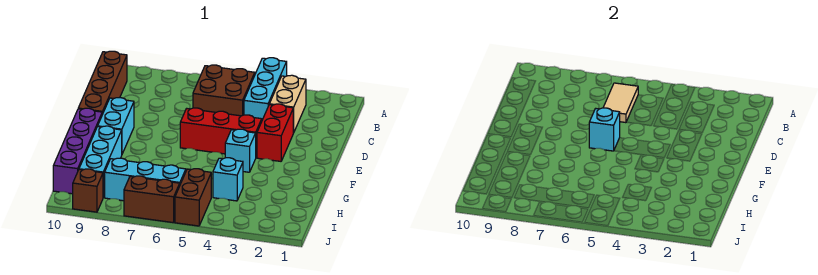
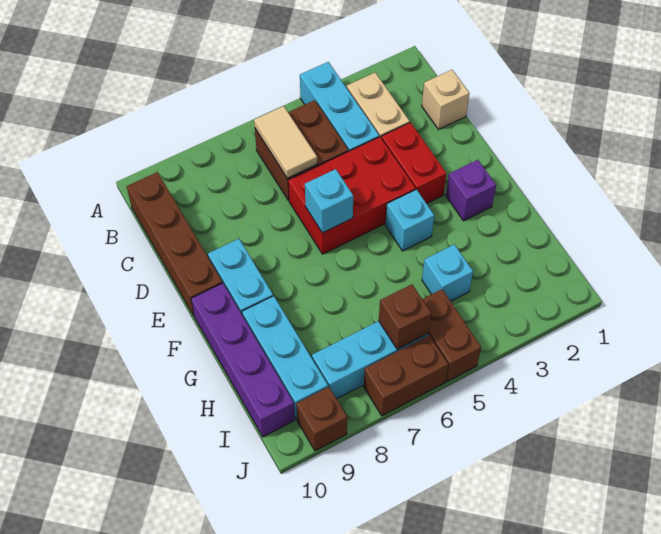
none -> tan brick C1 level 1
red brick E4:E6 level 1 -> red brick D4:E6 level 1
none -> purple brick F2 level 1
none -> brown brick I6 level 2

